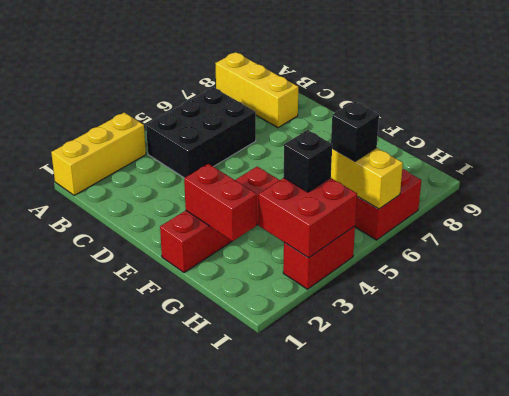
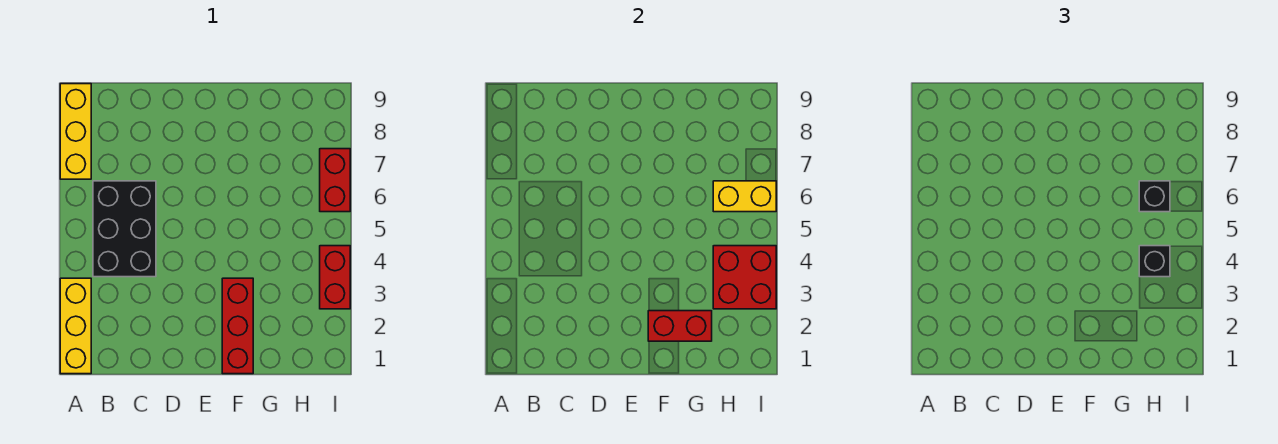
yellow brick A8:C8 level 1 -> yellow brick A7:A9 level 1
red brick F1:F4 level 1 -> red brick F1:F3 level 1

